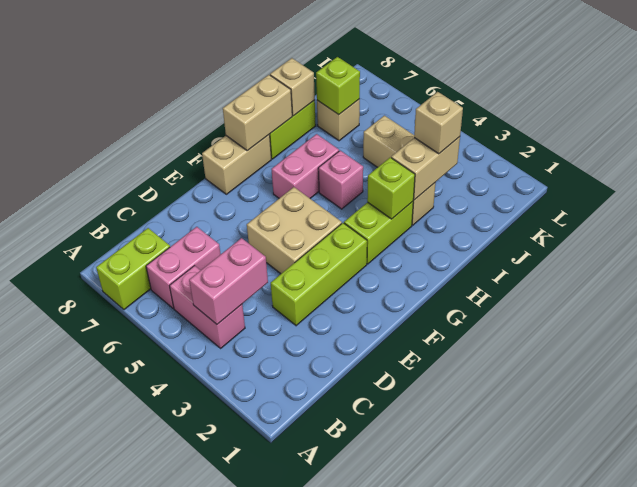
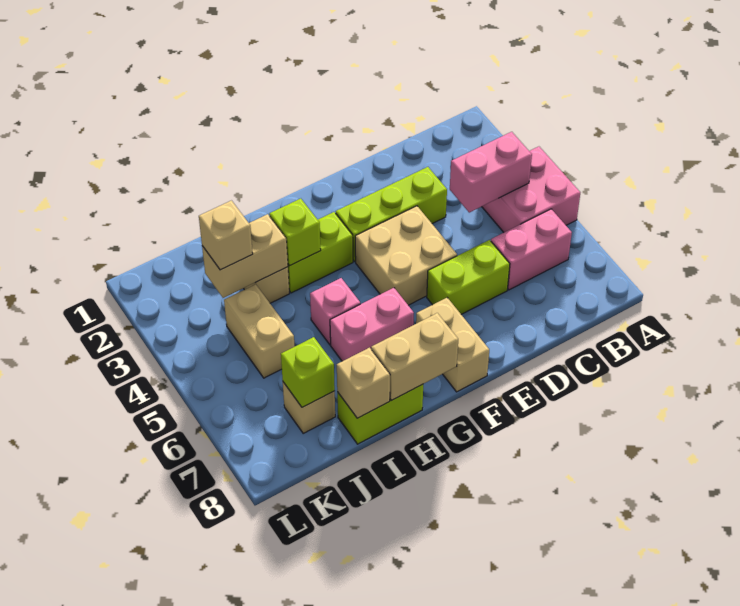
lime brick A7:B7 level 1 -> lime brick D6:E6 level 1
pink brick B4:B5 level 1 -> pink brick A4:B5 level 1
tan brick F8:G8 level 1 -> tan brick F7:F8 level 1

